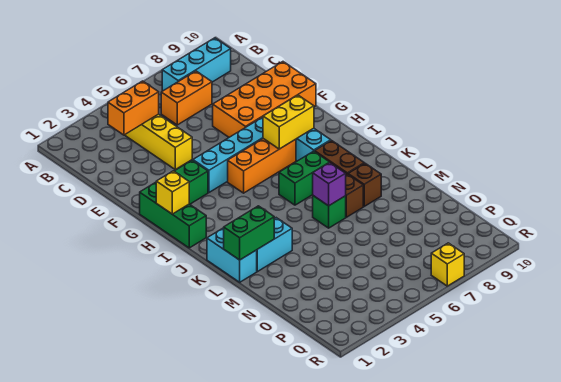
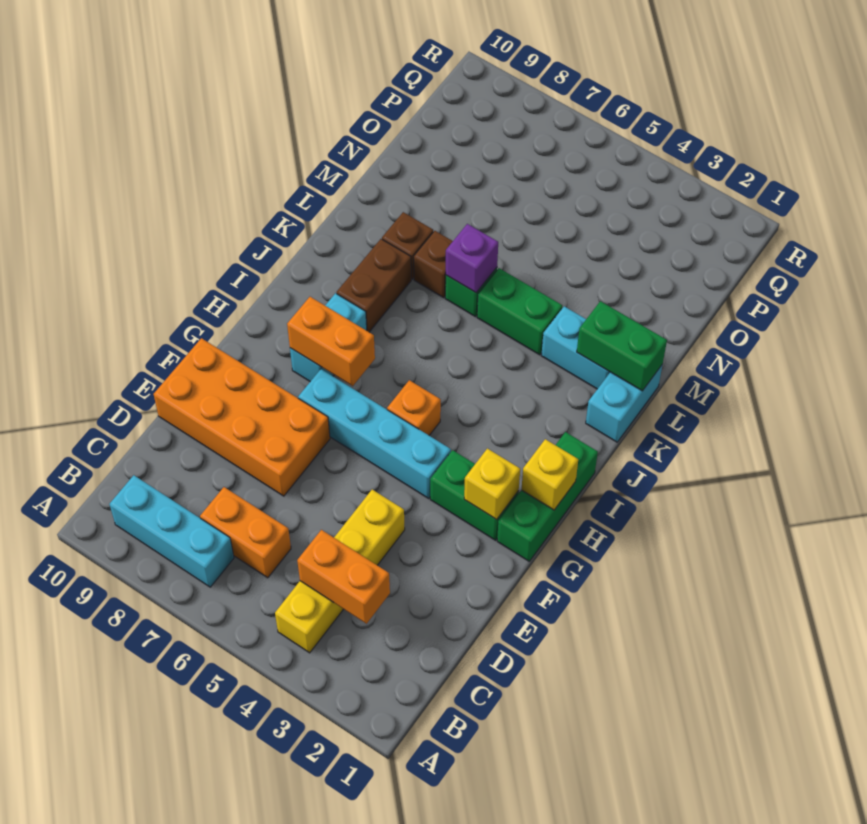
orange brick H5:H7 level 1 -> orange brick H5 level 1
yellow brick H7:H8 level 2 -> orange brick H7:H8 level 2
green brick J6:J7 level 1 -> green brick L4:L5 level 1
yellow brick R7 level 1 -> yellow brick G2 level 2

